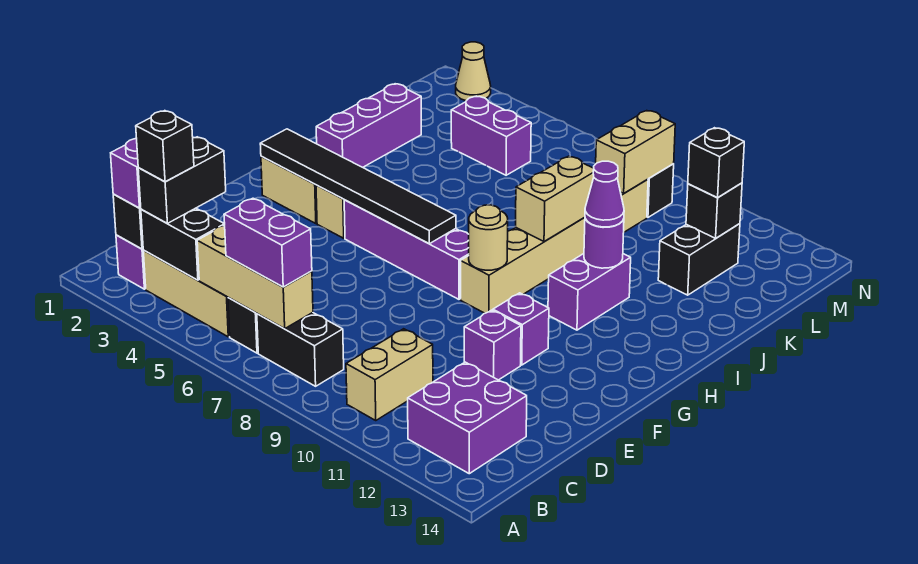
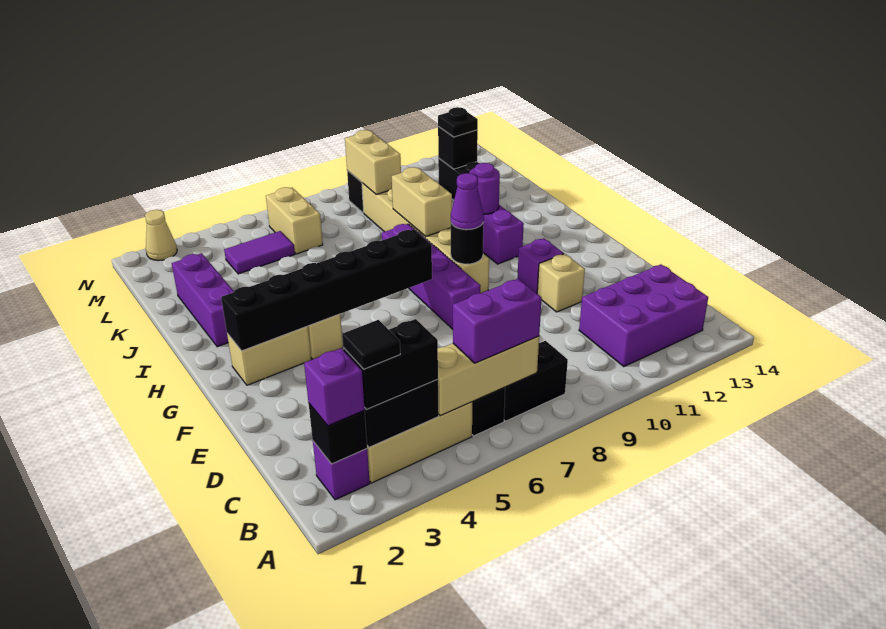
black brick B3:C3 level 3 -> black brick B3:B4 level 3
black brick B3 level 4 -> black tile B3 level 4
tan brick B10:C10 level 1 -> tan brick L6:M6 level 1
purple brick B12:C13 level 1 -> purple brick B11:C13 level 1
purple brick E11 level 1 -> tan brick E11 level 1
black tile G2:G7 level 2 -> black brick G2:G7 level 2
purple brick G5:G8 level 1 -> purple brick F8:I8 level 1
tan round brick G9 level 2 -> black round brick G9 level 2
purple cone I11 level 3 -> purple cone G9 level 3
purple brick L4:L5 level 1 -> purple tile L4:L5 level 1
black brick L12 level 3 -> black plate L12 level 3

